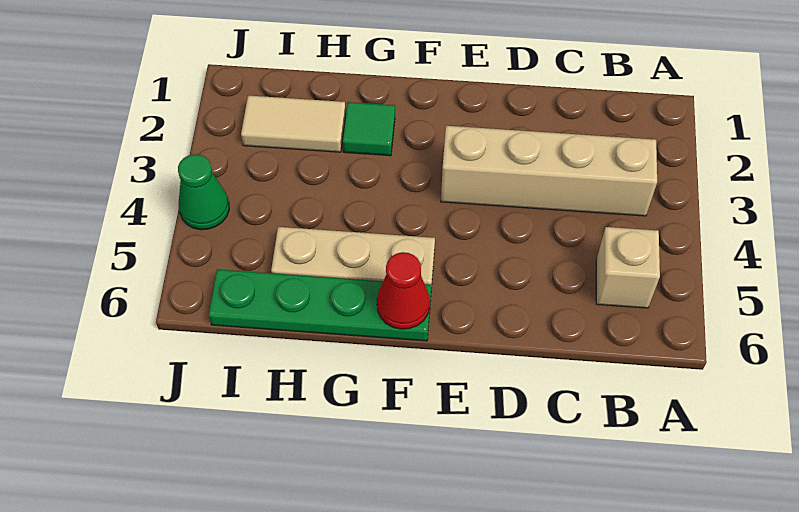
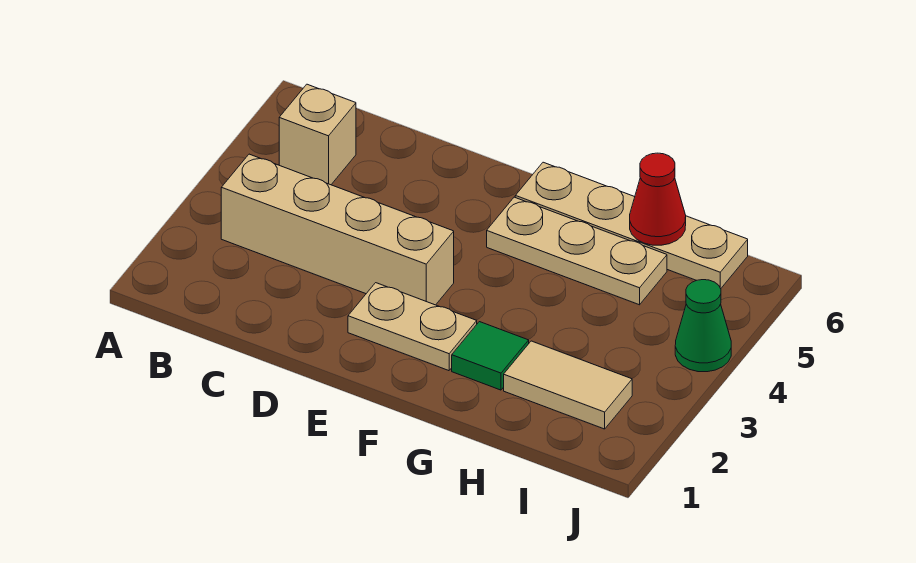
none -> tan plate E2:F2 level 1
green plate F6:I6 level 1 -> tan plate F6:I6 level 1
red cone F6 level 2 -> red cone H6 level 2

